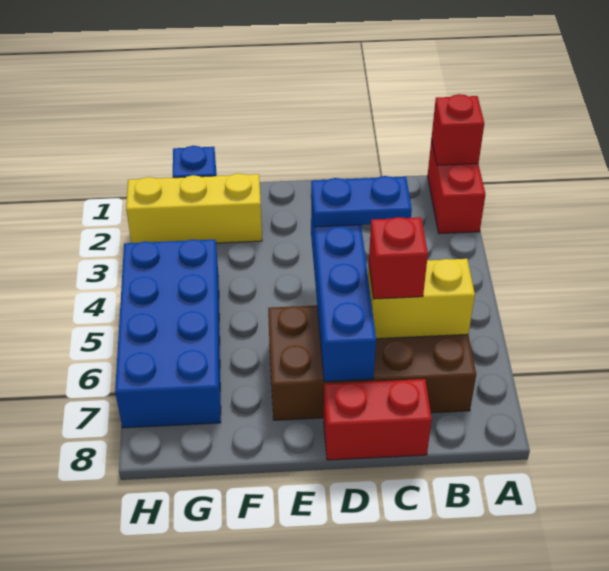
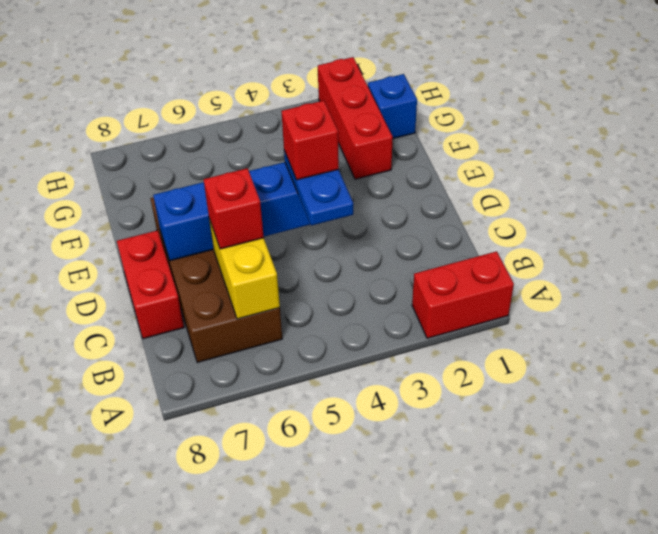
red brick A1 level 2 -> red brick D4 level 4
yellow brick F2:H2 level 1 -> red brick F2:H2 level 1
blue brick G4:H7 level 1 -> none

